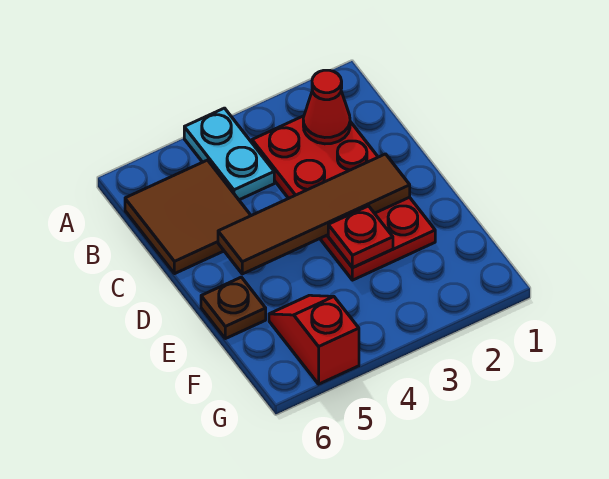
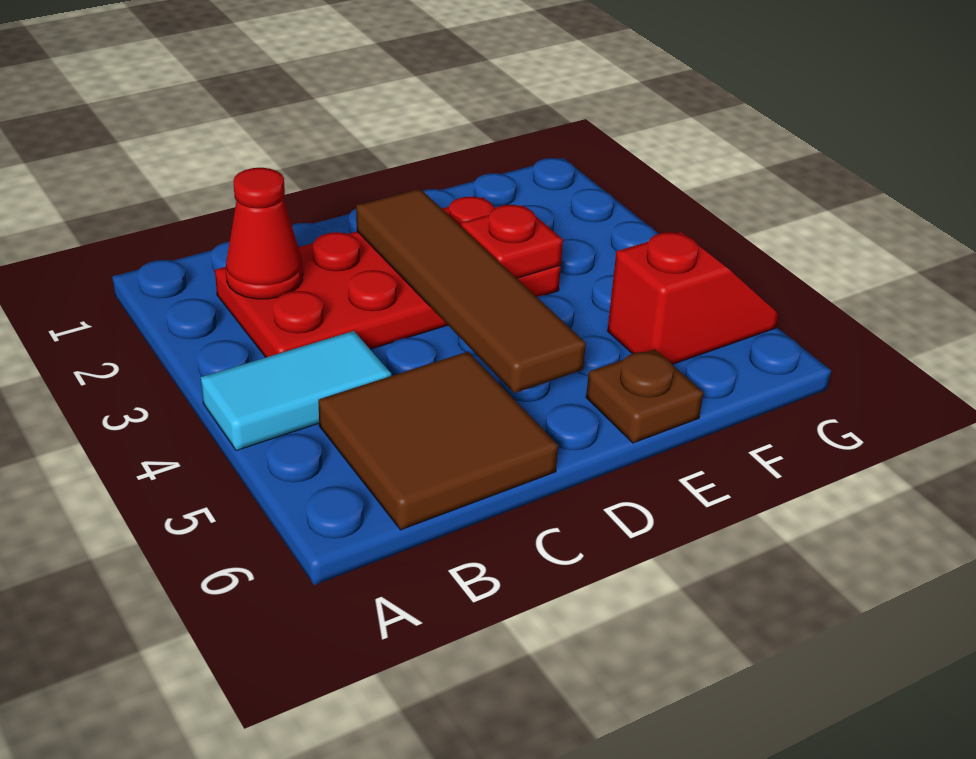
cyan plate A4:B4 level 1 -> cyan tile A4:B4 level 1
red slope F5:G5 level 1 top G -> red slope F5:G5 level 1 top F

